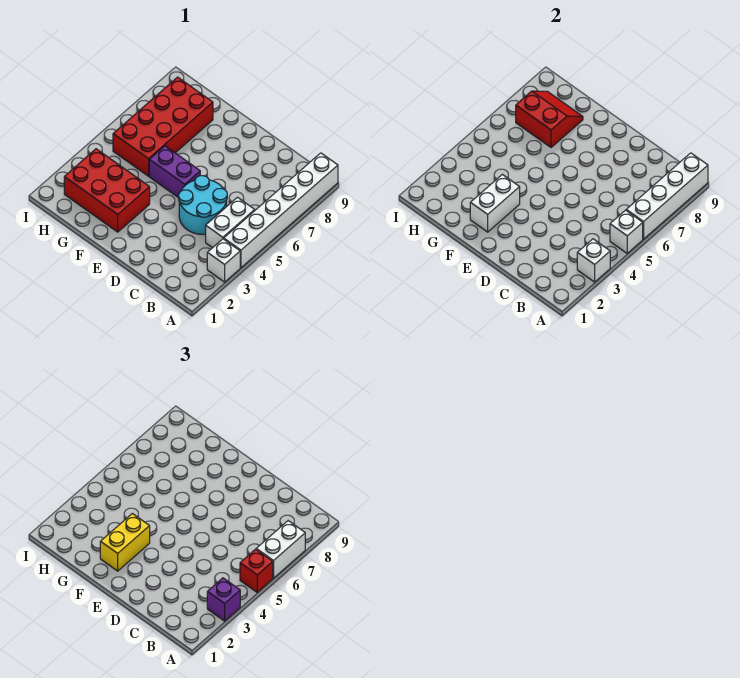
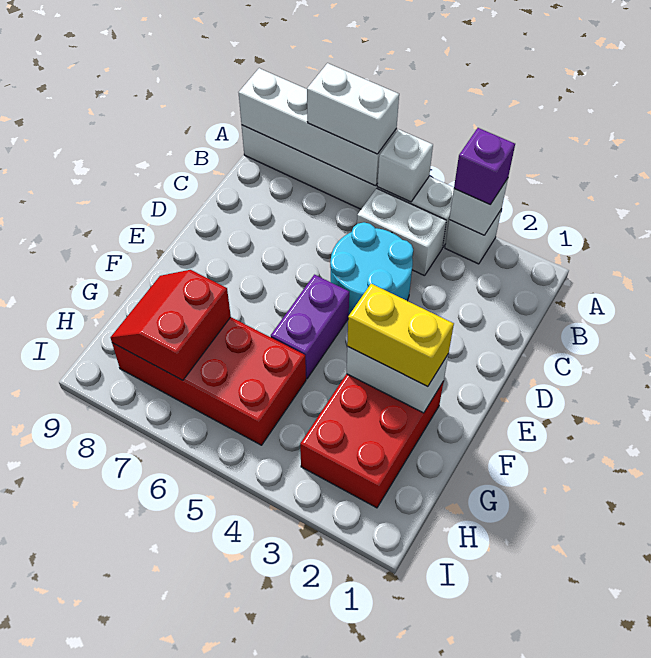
red brick A5 level 3 -> none

